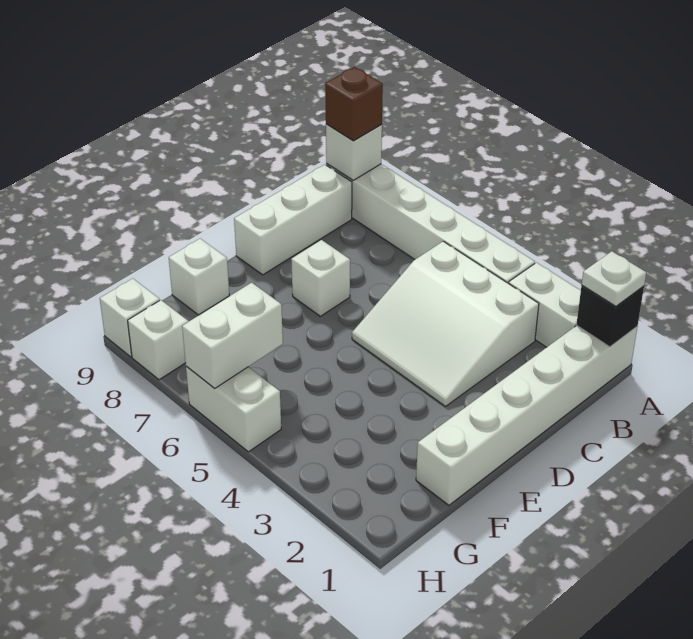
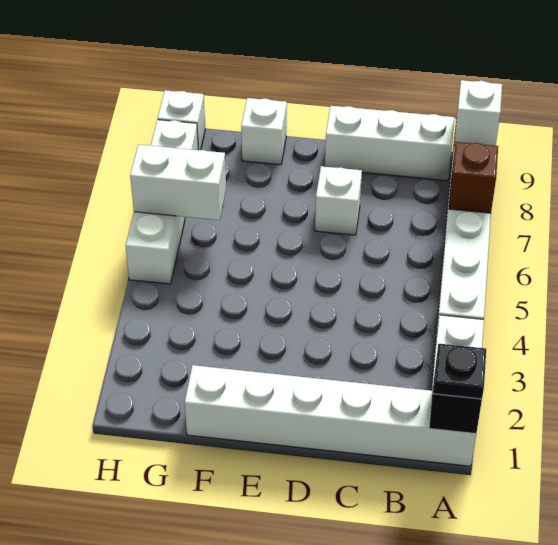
white plate A1 level 3 -> black plate A1 level 3
brown brick A9 level 3 -> brown brick A7 level 2
white slope B3:D5 level 1 top B -> none

